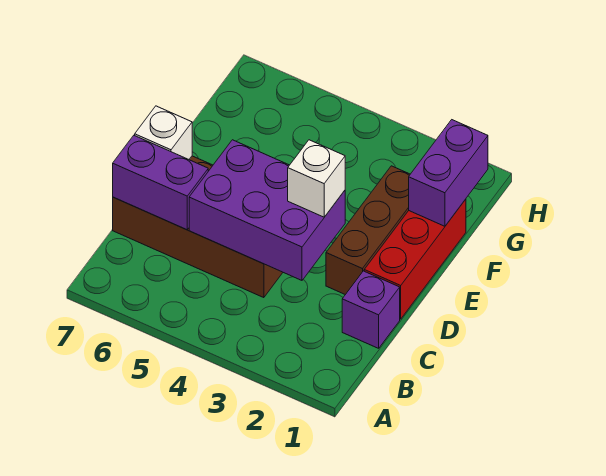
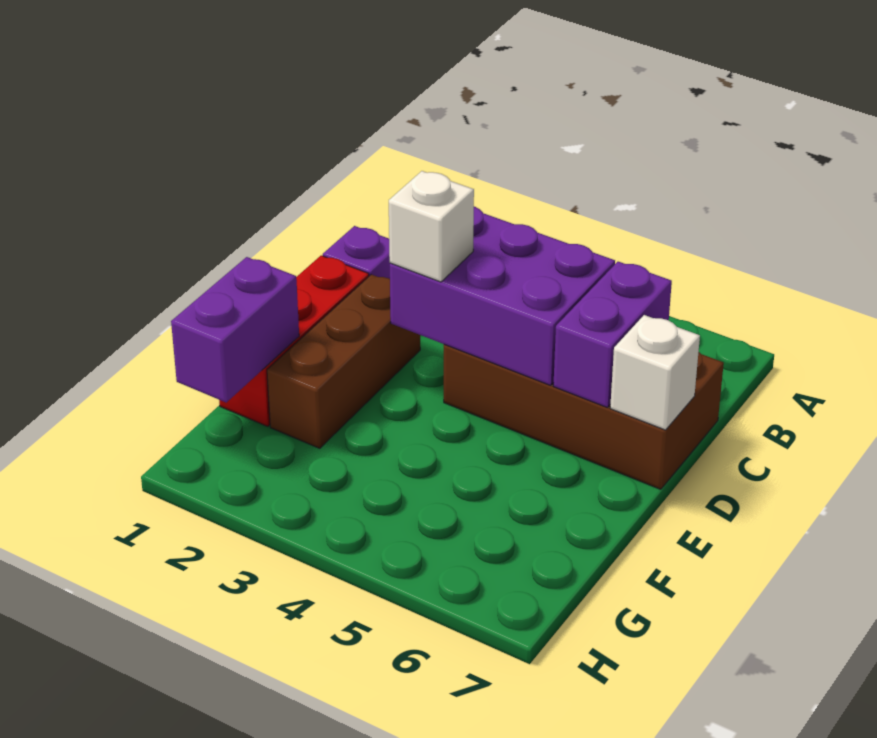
purple brick C6:C7 level 2 -> purple brick C6:D6 level 2

